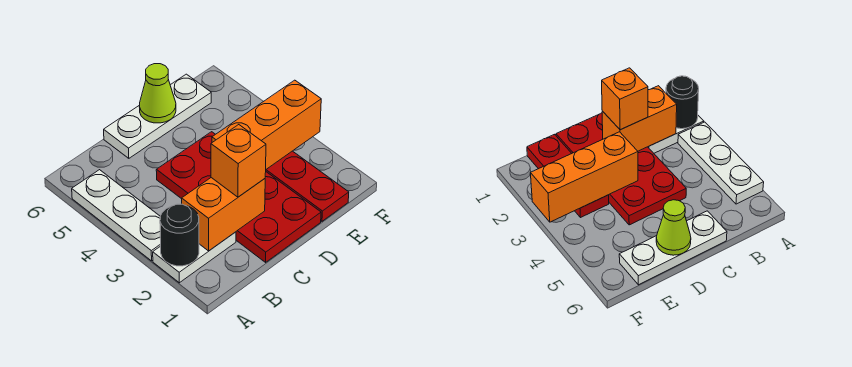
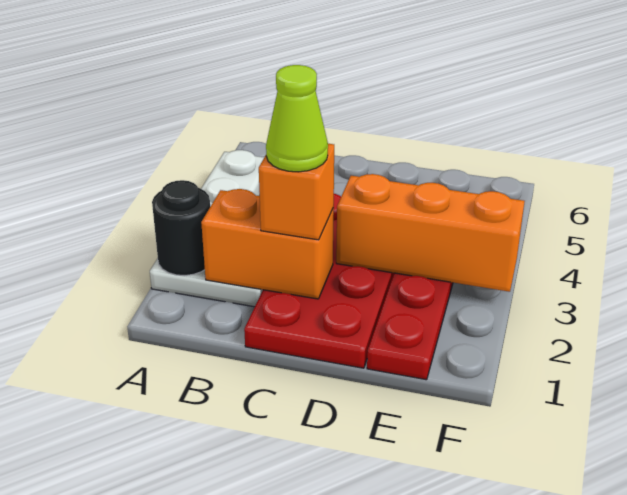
white plate C6:E6 level 1 -> none
lime cone D6 level 2 -> lime cone C2 level 4

